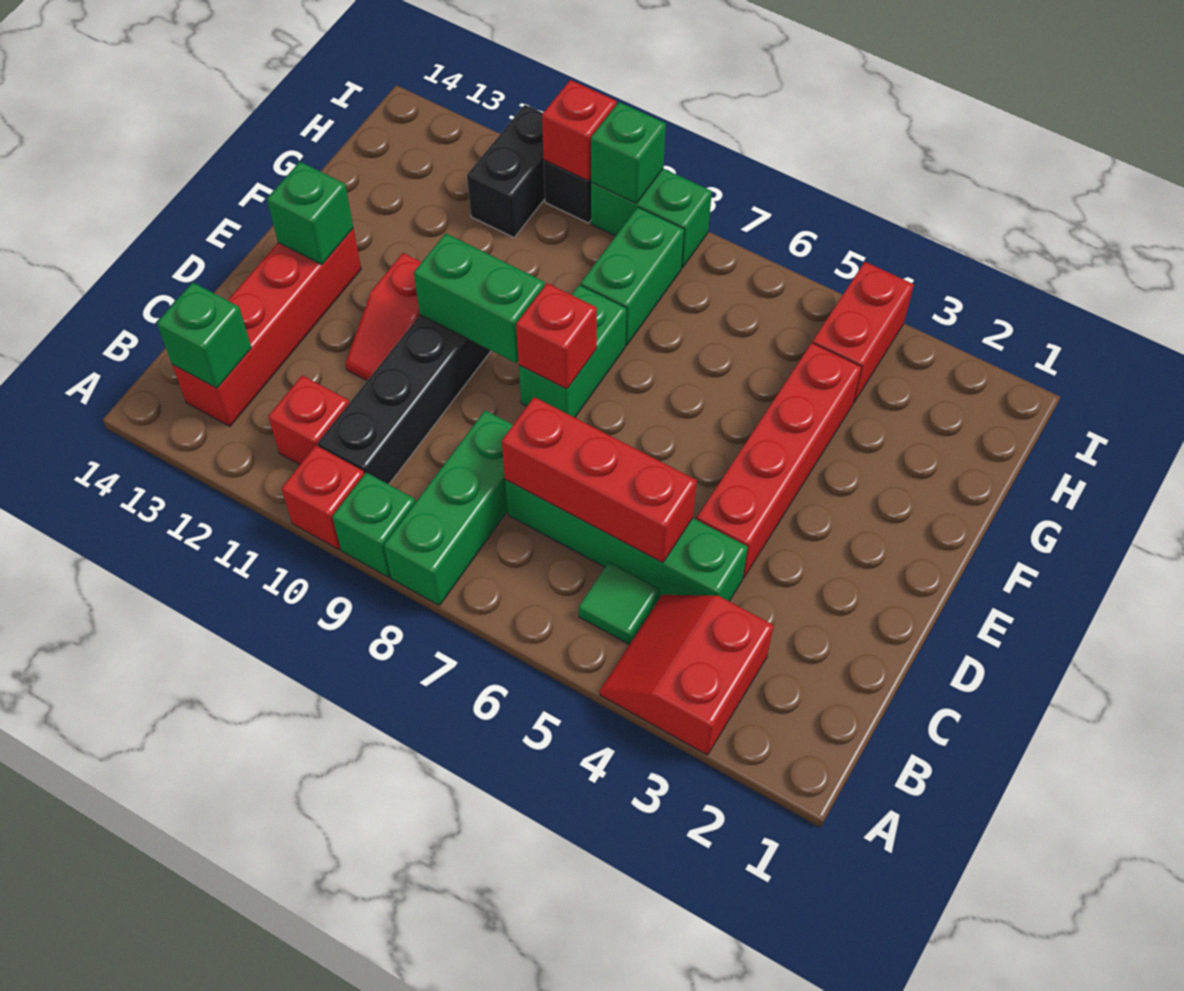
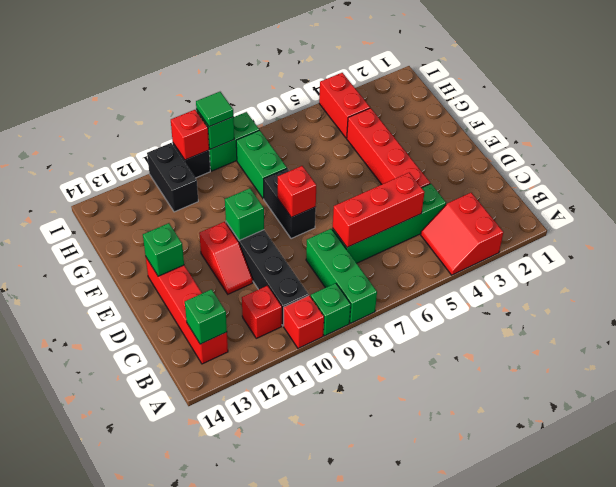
green tile B5 level 1 -> green tile I9 level 3
green brick E8:F8 level 1 -> black brick E8:F8 level 1
green brick E9:E10 level 2 -> green brick E10 level 2

